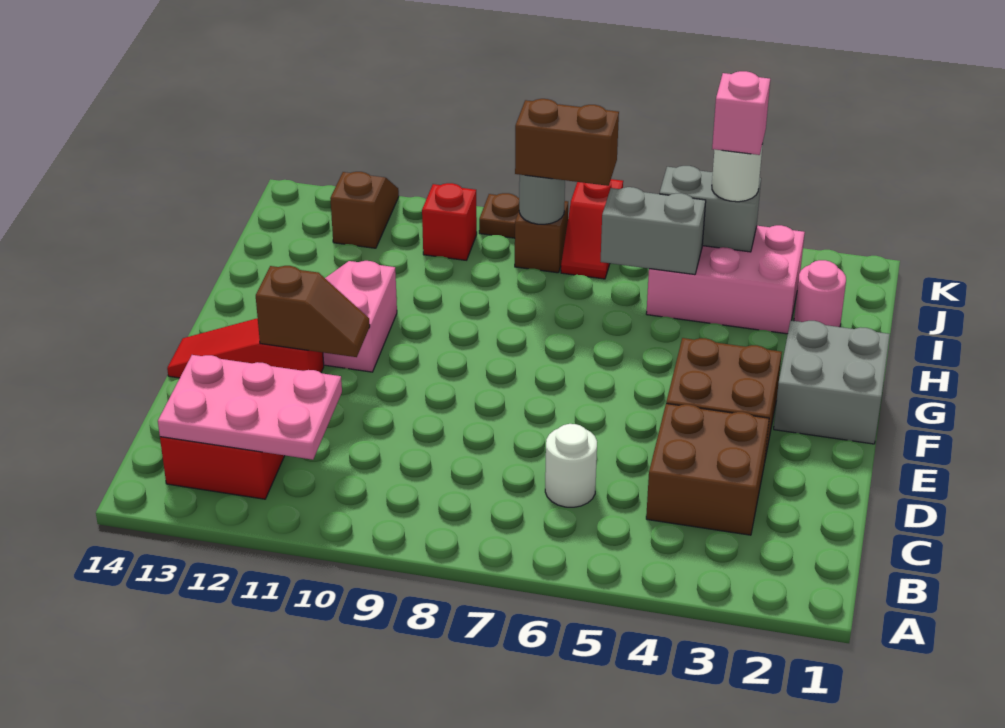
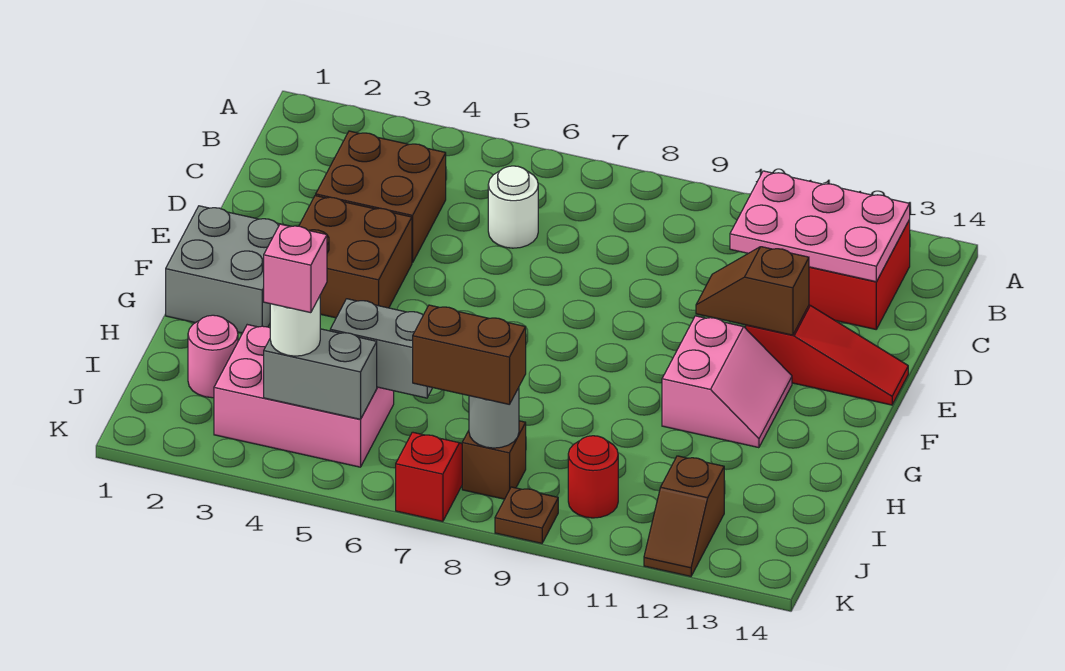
red brick J10 level 1 -> red round brick J10 level 1

